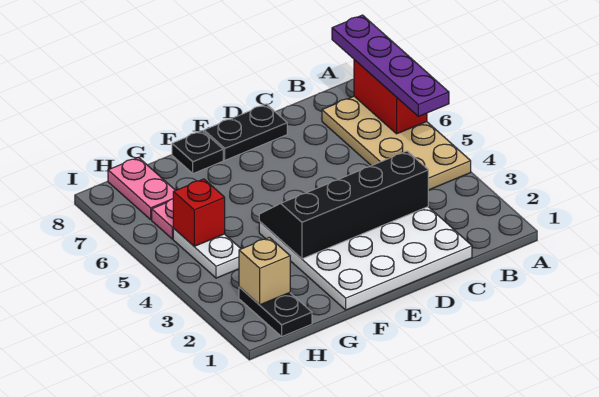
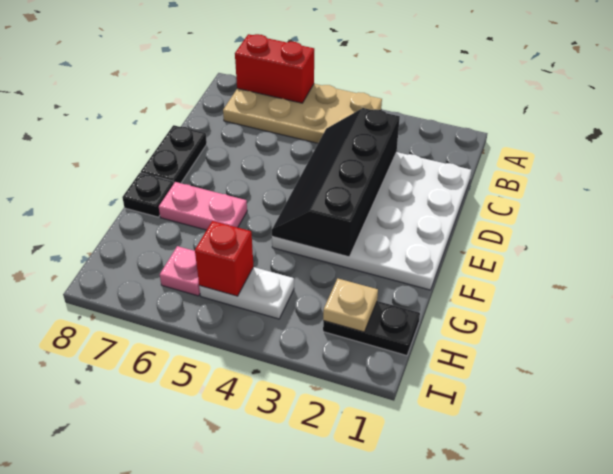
purple plate A5:A8 level 3 -> none
tan brick H2 level 2 -> tan plate H2 level 2
pink plate H7:H8 level 1 -> pink plate F6:F7 level 1

